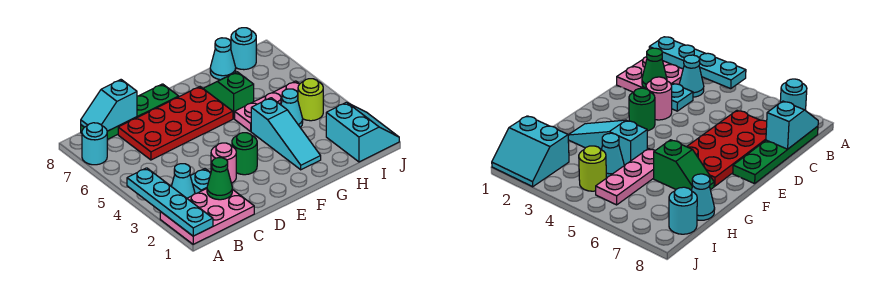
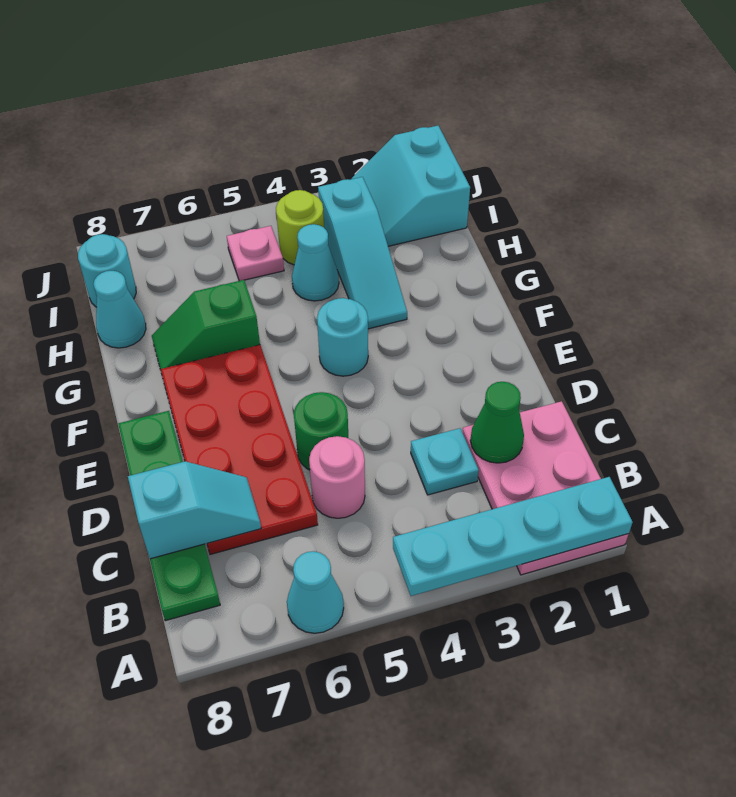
cyan round brick A7 level 1 -> cyan round brick F4 level 1
cyan cone B3 level 1 -> cyan cone A6 level 1
cyan slope B8:C8 level 2 top C -> cyan slope C7:C8 level 2 top 8
pink round brick D3 level 1 -> pink round brick C5 level 1
green round brick E3 level 1 -> green round brick D5 level 1
cyan slope G2:G4 level 1 top 4 -> cyan slope G3:I3 level 1 top I
pink plate G5:I5 level 1 -> pink plate I5 level 1
cyan slope I1:J2 level 1 top I -> cyan slope I1:J2 level 1 top 1

